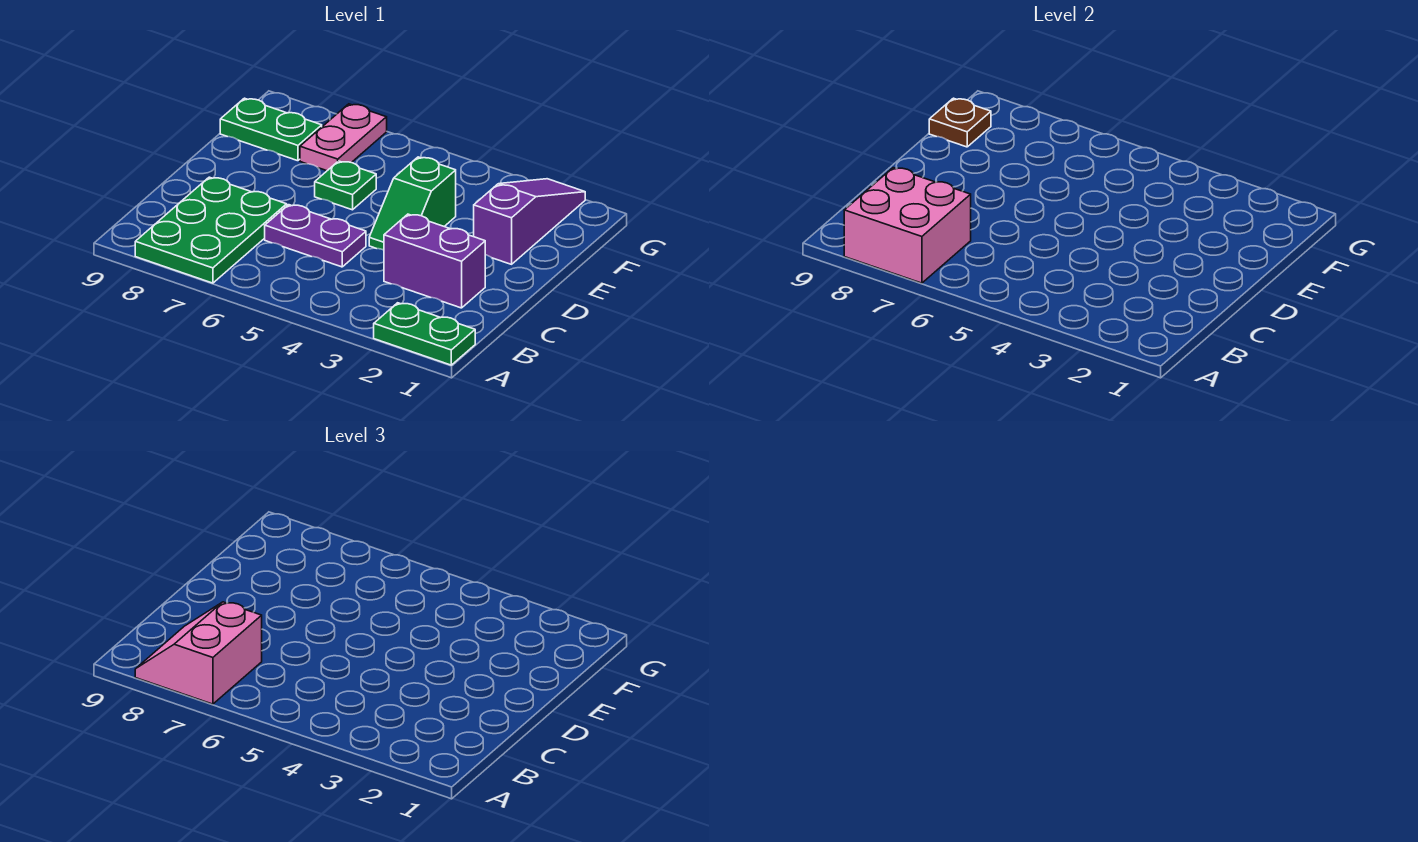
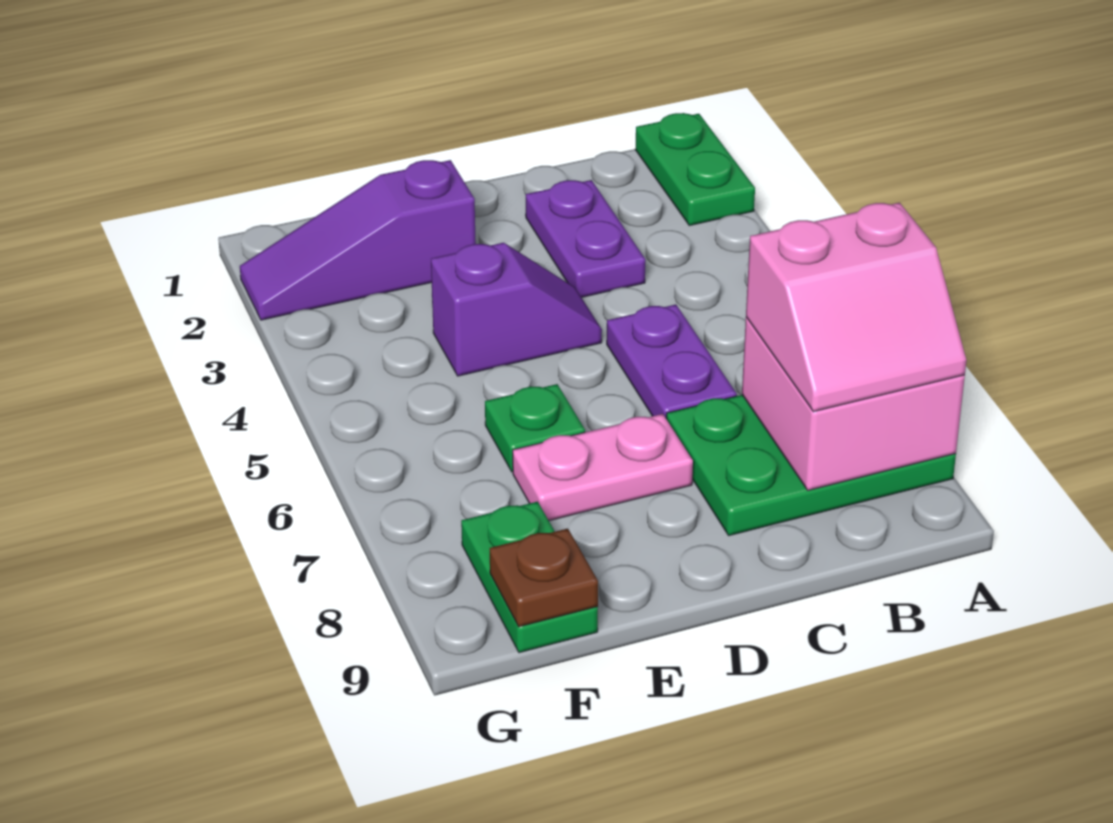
purple brick C2:C3 level 1 -> purple plate C2:C3 level 1
green slope D4:E4 level 1 top E -> purple slope D4:E4 level 1 top E
pink plate F7:G7 level 1 -> pink plate D7:E7 level 1

